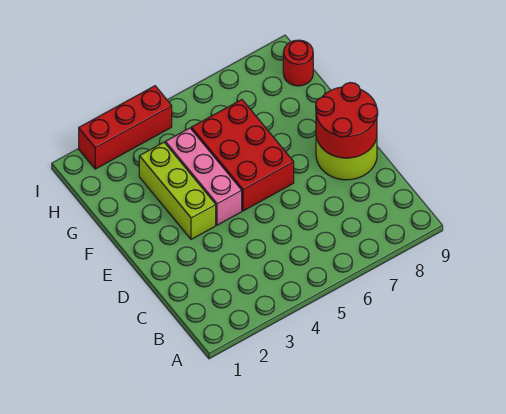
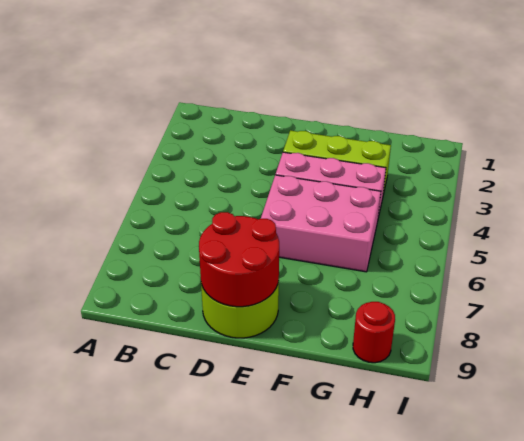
red brick E5:G6 level 1 -> pink brick E5:G6 level 1
red brick I2:I4 level 1 -> none

